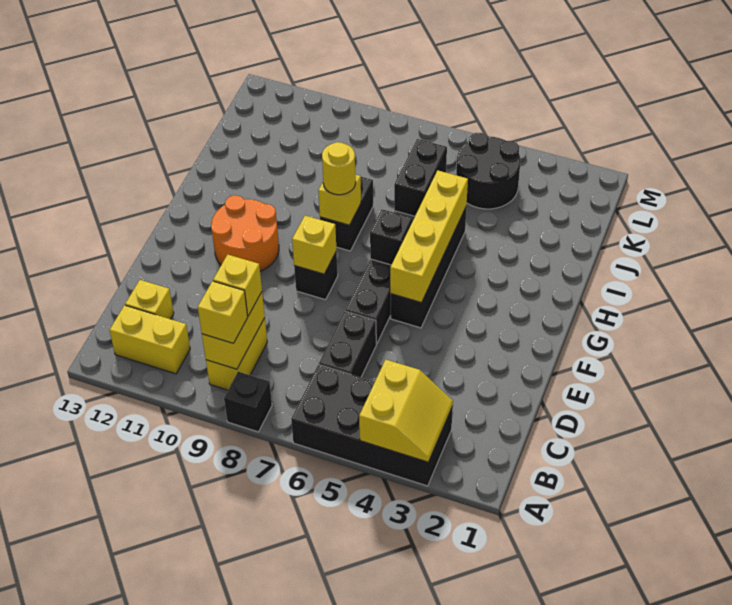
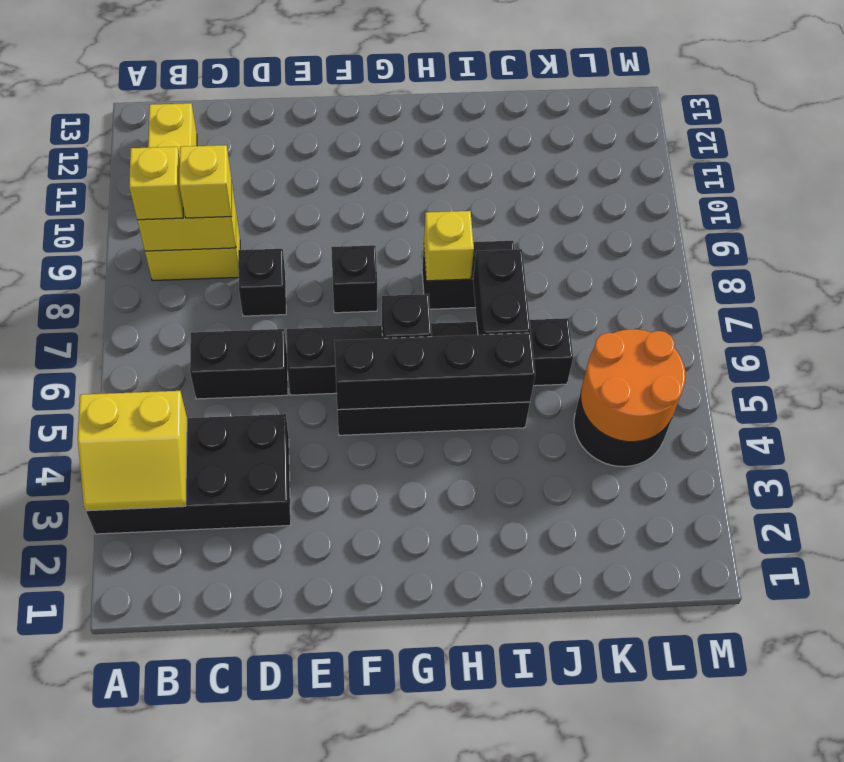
black brick A3:B6 level 1 -> black brick A3:D4 level 1
black brick A8 level 1 -> black brick D8 level 1
yellow brick C12 level 1 -> none
yellow brick F5:I5 level 2 -> black brick F5:I5 level 2
yellow brick F8 level 2 -> none
orange round brick F10:G11 level 1 -> orange round brick K4:L5 level 2
yellow round brick H8 level 3 -> none
black brick I6:J6 level 2 -> black brick I6:I7 level 2

